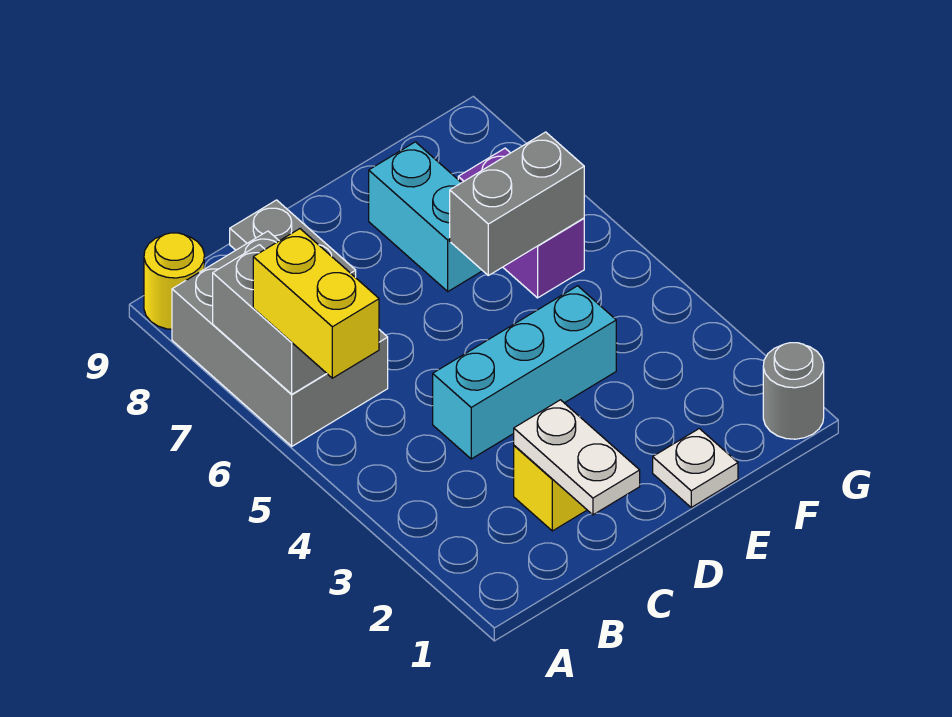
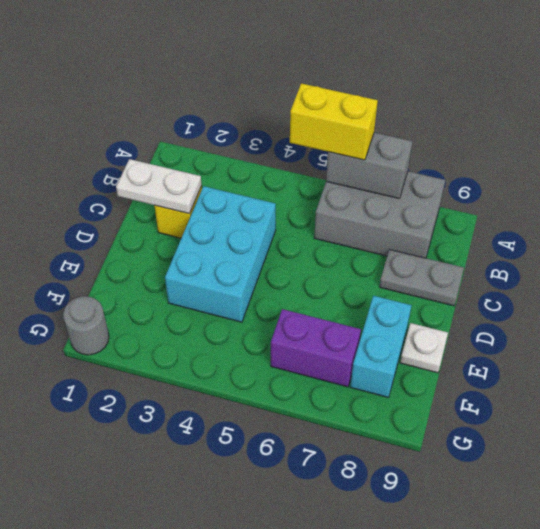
yellow round brick A9 level 1 -> none
cyan brick C4:E4 level 1 -> cyan brick C3:E4 level 1
white plate E1 level 1 -> white plate E9 level 1
grey brick E6:F6 level 2 -> none
cyan brick E7:E8 level 1 -> cyan brick E8:F8 level 1

